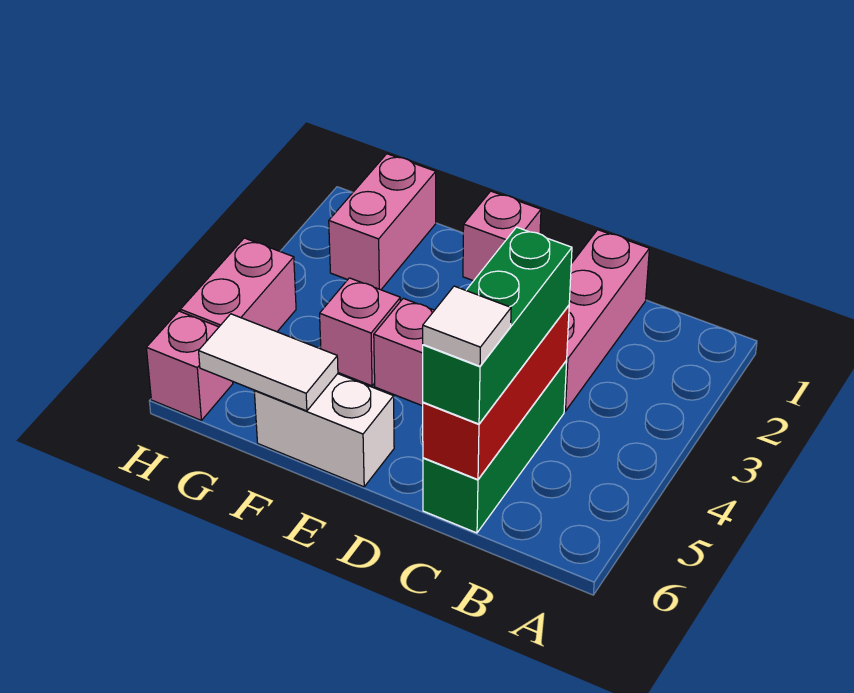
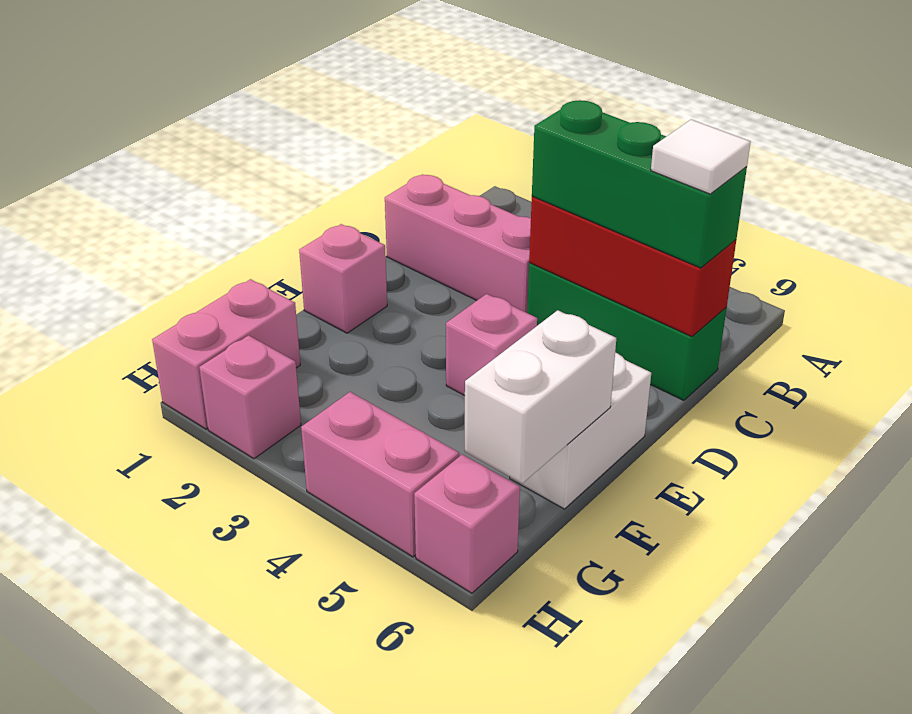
pink brick F4 level 1 -> pink brick H2 level 1
white tile F6:G6 level 2 -> white brick F6:G6 level 2
pink brick G1:G2 level 1 -> pink brick G1:H1 level 1

